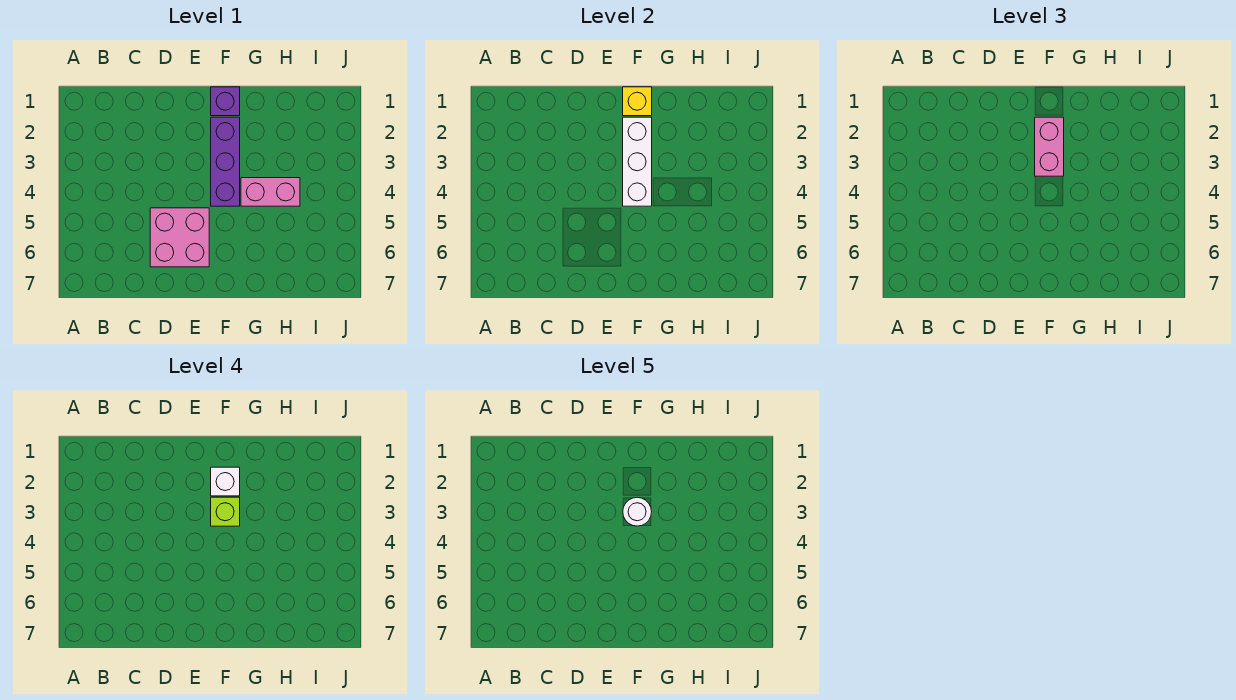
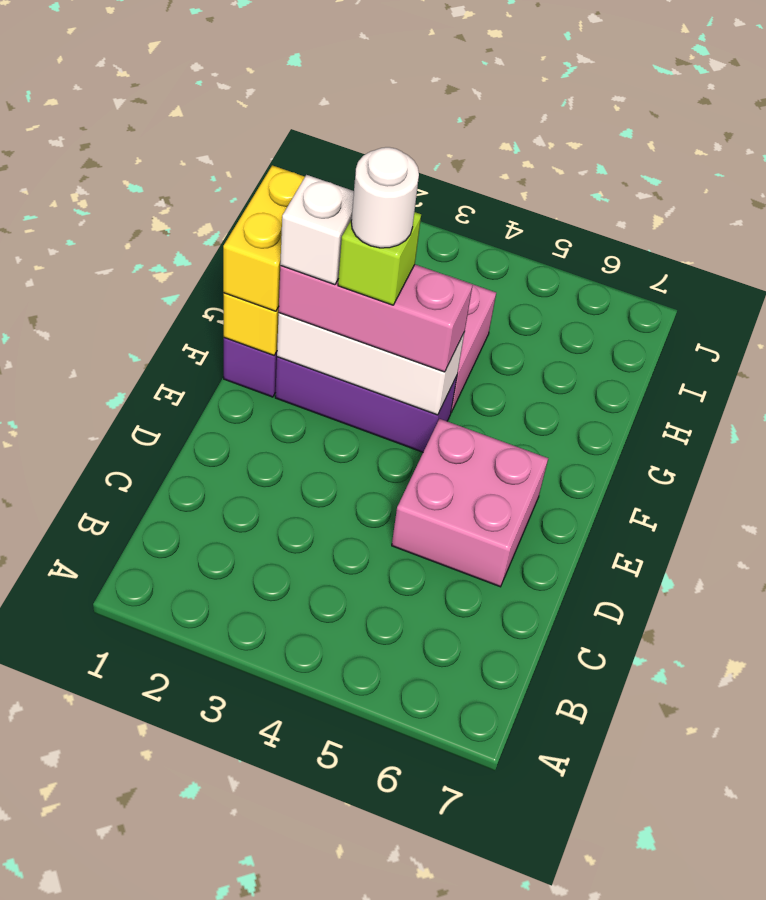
none -> yellow brick F1:G1 level 3
pink brick F2:F3 level 3 -> pink brick F2:F4 level 3

